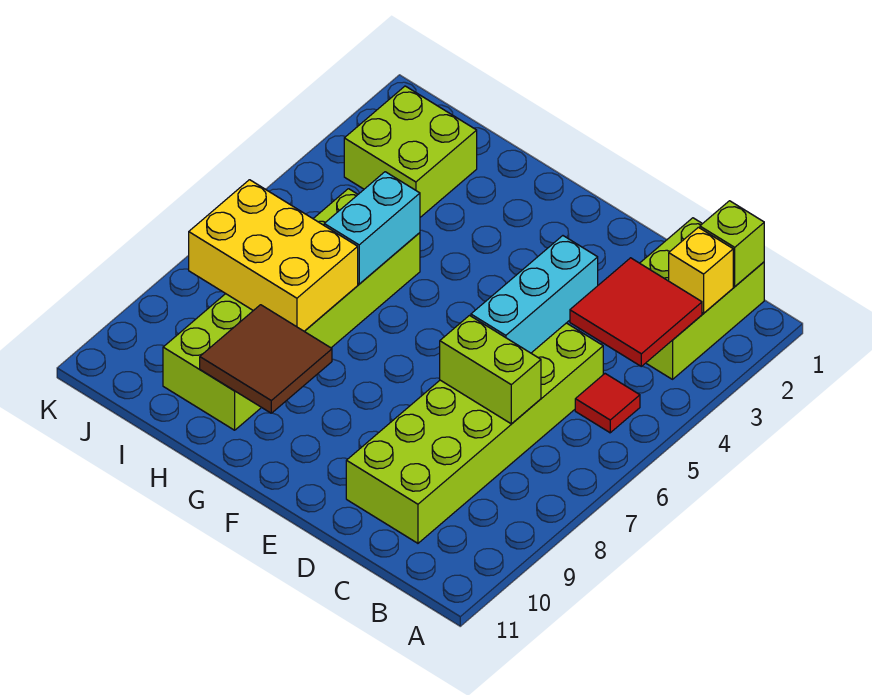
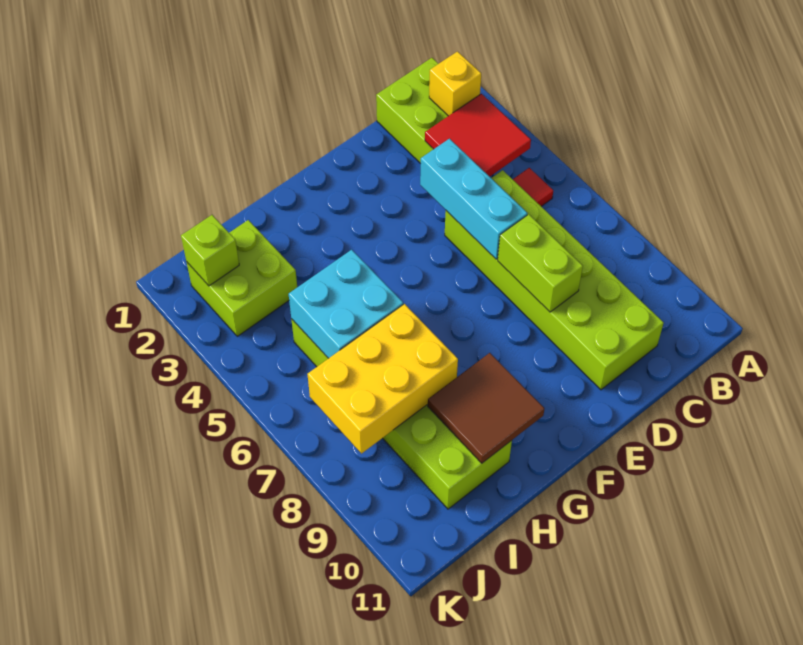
lime brick B1 level 2 -> lime brick J2 level 2
lime brick C7:D7 level 2 -> lime brick D7:D8 level 2
cyan brick H5:H6 level 2 -> cyan brick H5:I6 level 2

